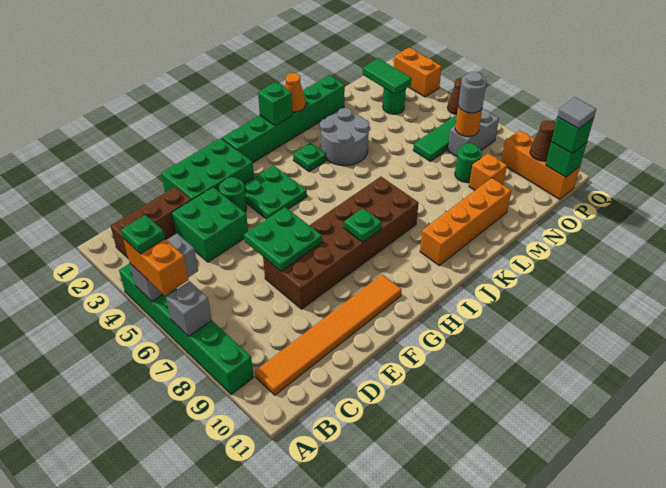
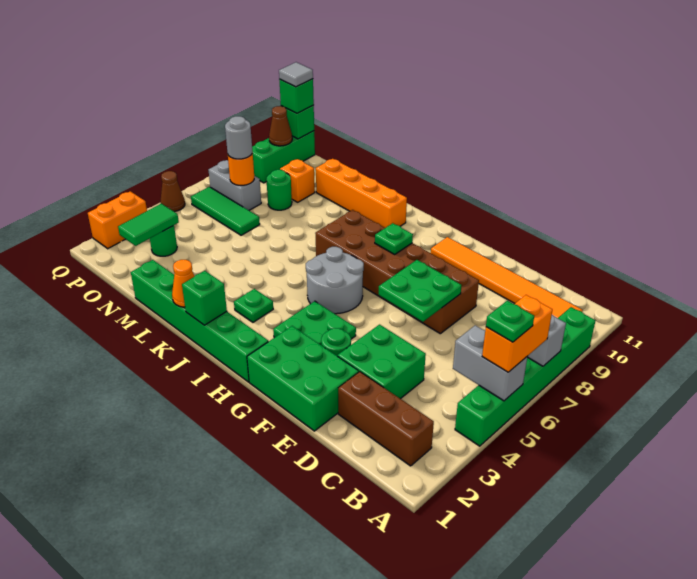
grey round brick K3:L4 level 1 -> grey round brick H5:I6 level 1
orange brick P9:P11 level 1 -> green brick P9:P11 level 1

